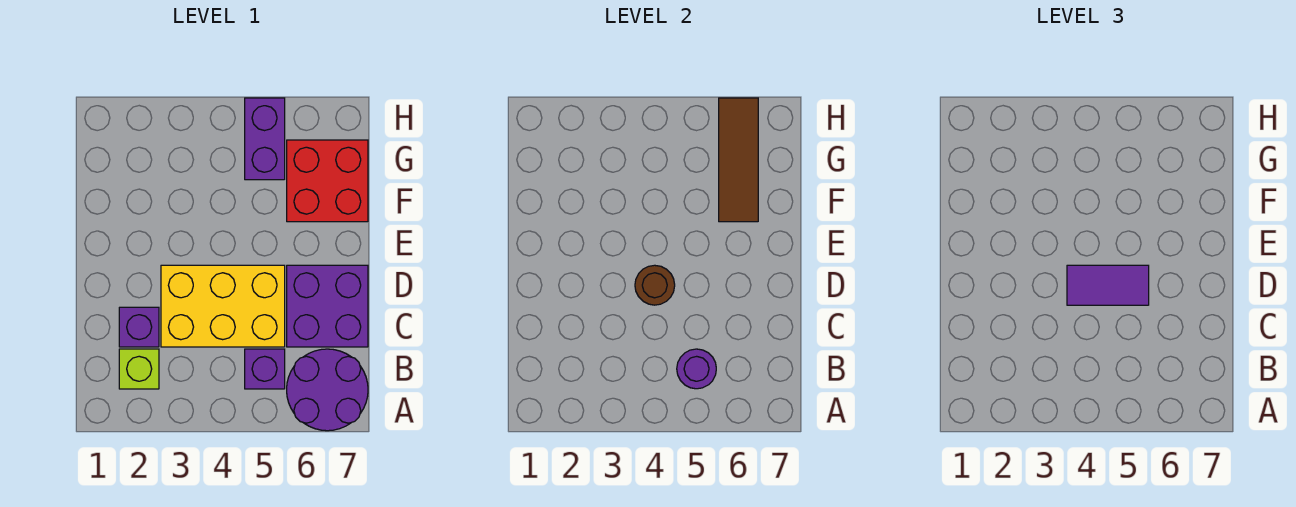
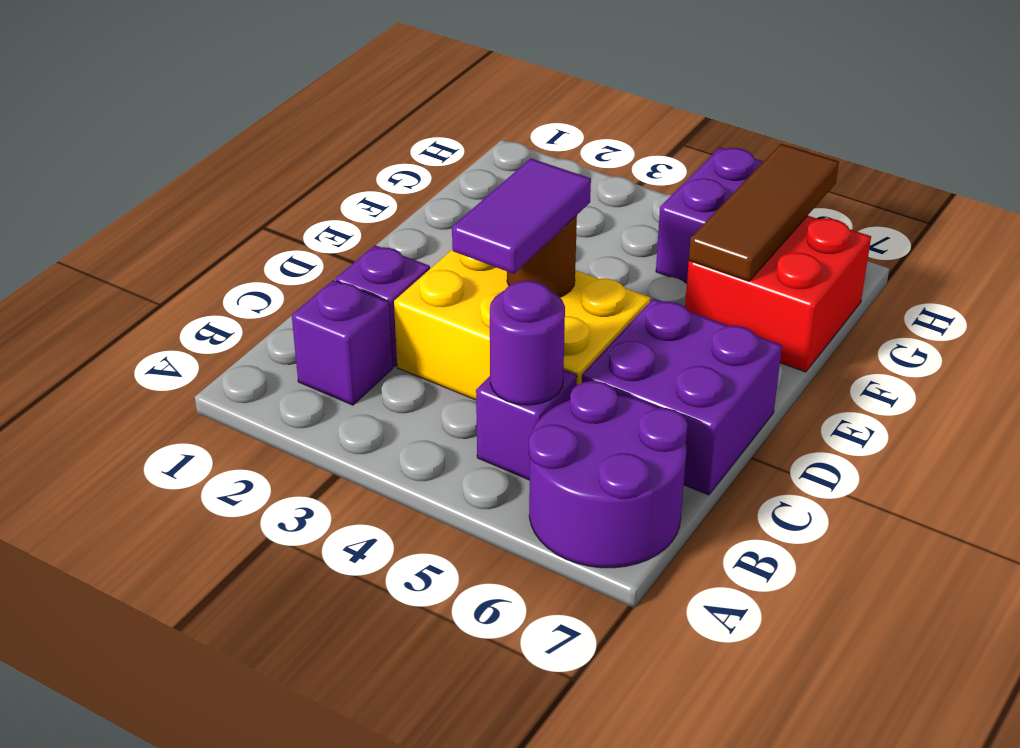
lime brick B2 level 1 -> purple brick B2 level 1
purple tile D4:D5 level 3 -> purple tile C4:D4 level 3

